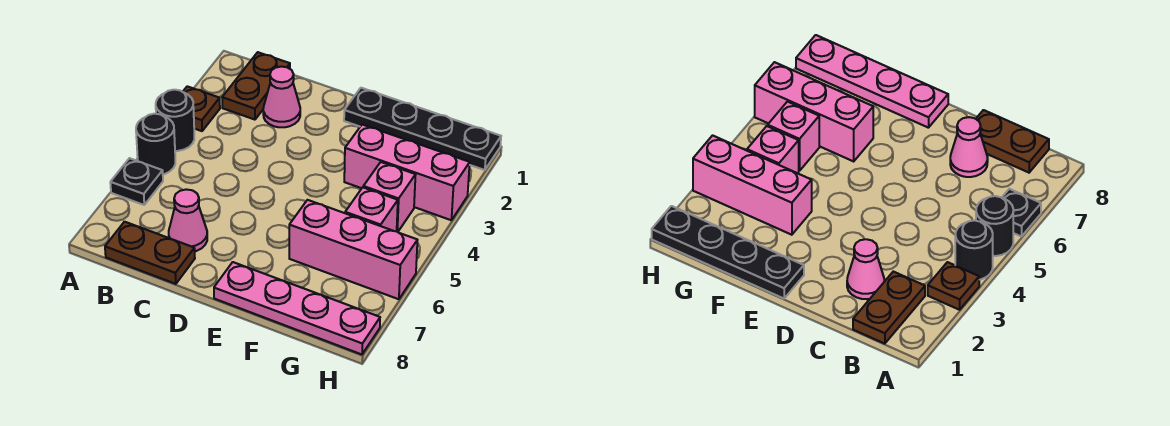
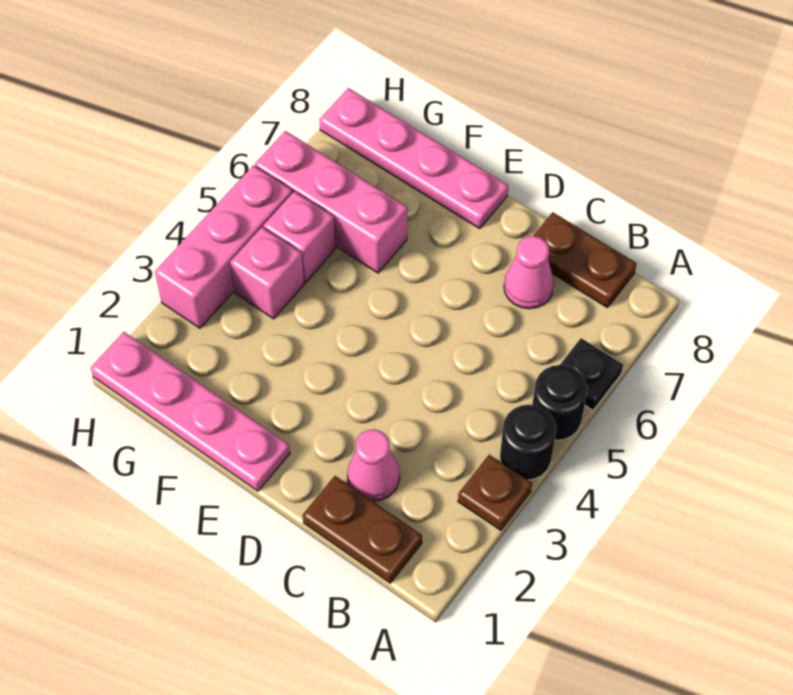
brown plate B1:B2 level 1 -> brown plate B1:C1 level 1
black plate E1:H1 level 1 -> pink plate E1:H1 level 1
pink brick F3:H3 level 1 -> pink brick H3:H5 level 1

